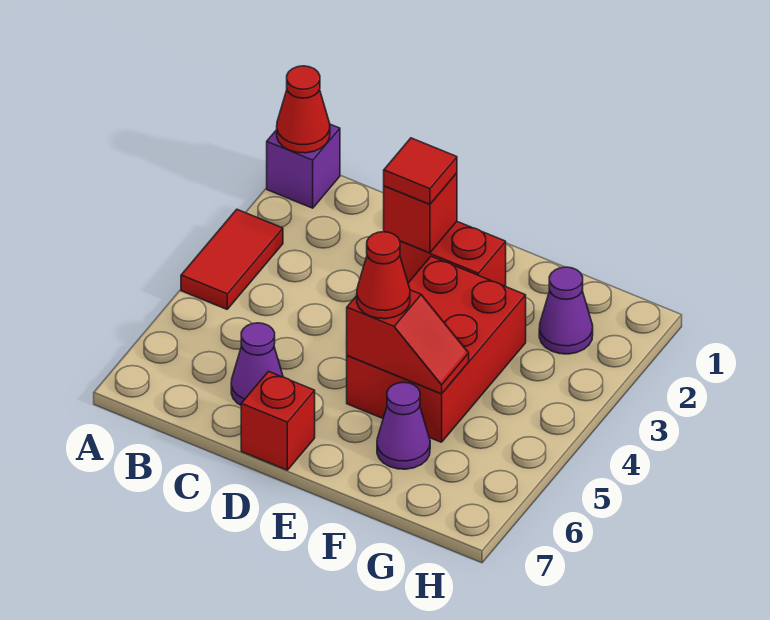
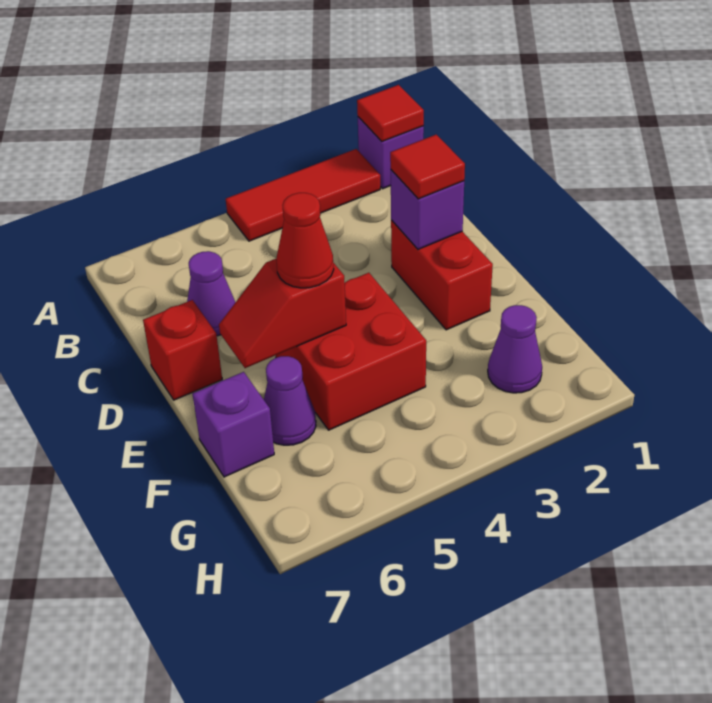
red cone A1 level 2 -> red tile A1 level 2
red tile A3:A4 level 1 -> red tile A2:A4 level 1
red brick D2 level 2 -> purple brick D2 level 2
red brick E3:F5 level 1 -> red brick E4:F5 level 1
red slope E5:F5 level 2 top E -> red slope E5:E6 level 2 top 5
none -> purple brick F7 level 1

